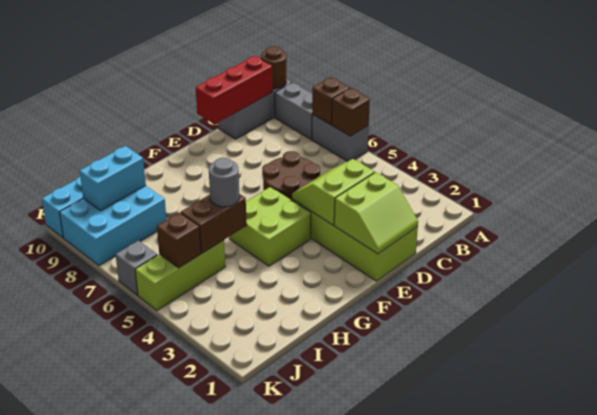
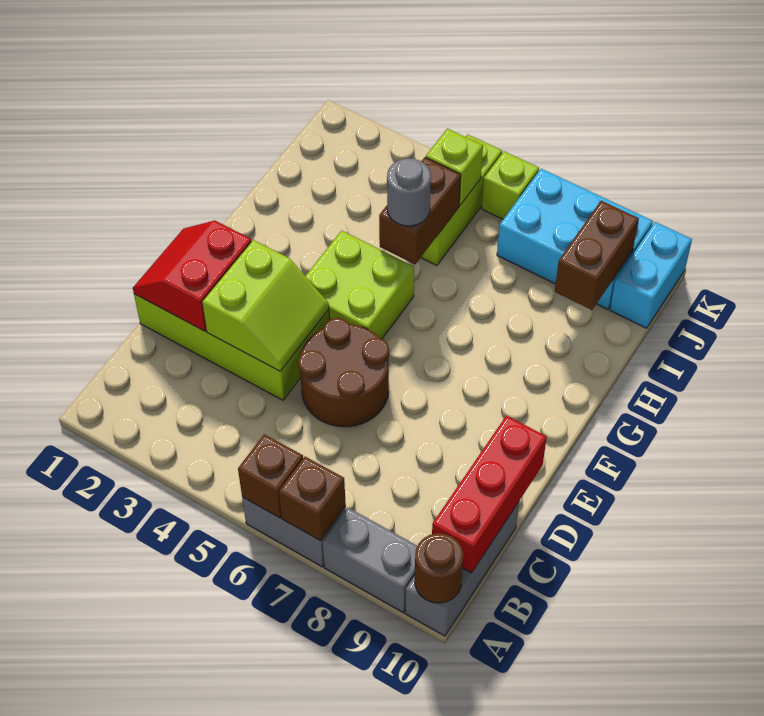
lime slope D1:E2 level 2 top 2 -> red slope D1:E2 level 2 top 2
cyan brick I8:K9 level 1 -> cyan brick J7:K9 level 1
cyan brick I9:J9 level 2 -> brown brick I9:J9 level 2
brown brick J5 level 2 -> lime brick J5 level 2
grey brick K6 level 1 -> lime brick K6 level 1

